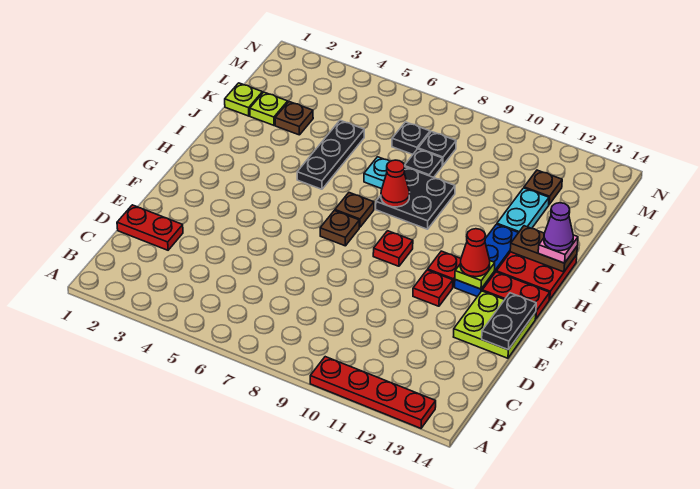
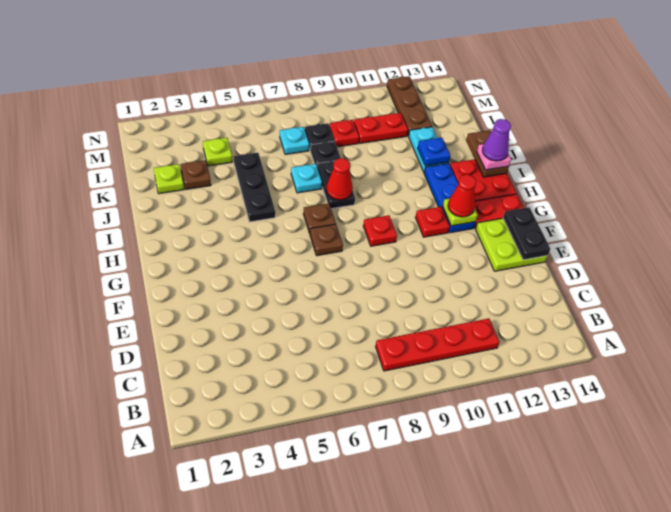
red plate A10:A13 level 1 -> red plate B8:B11 level 1
red plate D1:D2 level 1 -> red plate L10:L11 level 1
red plate F11 level 1 -> red plate L9 level 1
black plate I8:J9 level 1 -> black plate I8:J8 level 1
brown plate I13:I14 level 2 -> brown plate I14:J14 level 2
none -> blue plate J12 level 2
lime plate K1 level 1 -> lime plate L4 level 1
black plate L7 level 1 -> cyan plate L7 level 1
brown plate L12 level 1 -> brown plate L12:N12 level 1

